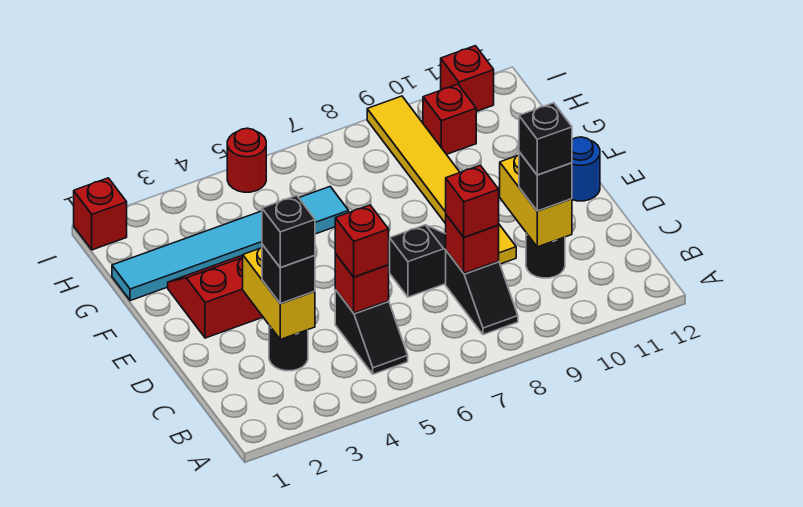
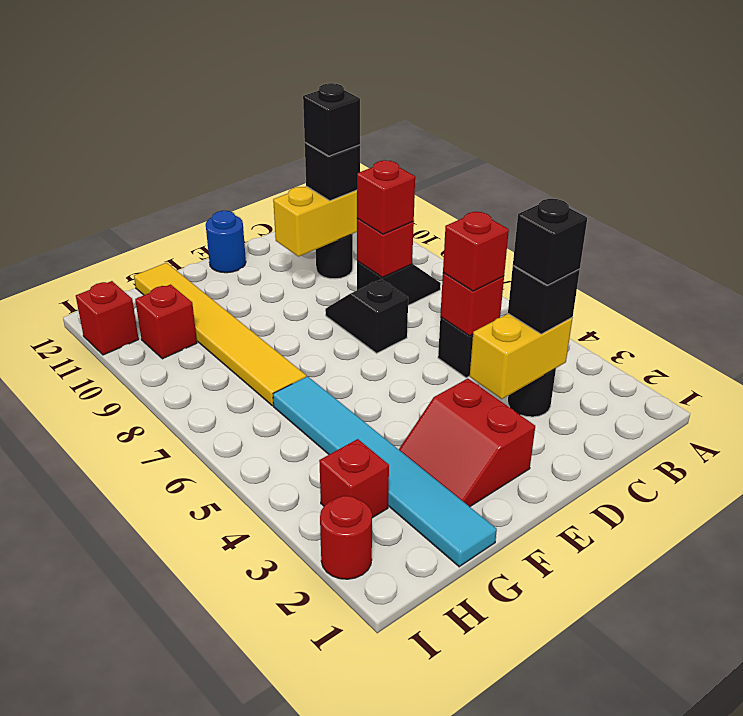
yellow tile D9:I9 level 1 -> yellow tile G7:G12 level 1
red brick I1 level 1 -> red brick H3 level 1
red round brick I5 level 1 -> red round brick I2 level 1

